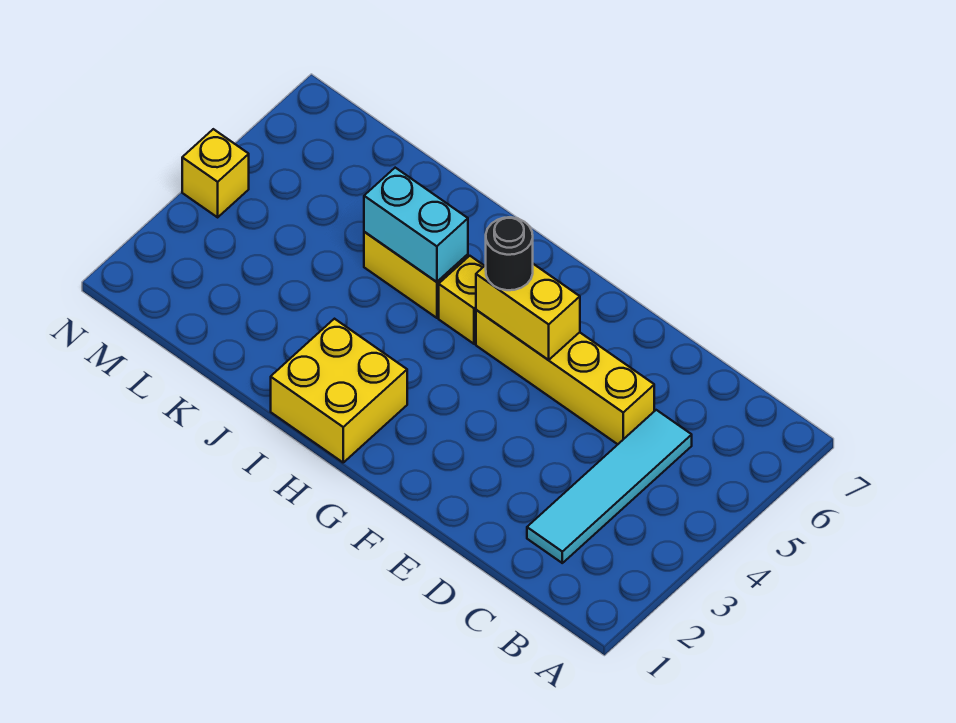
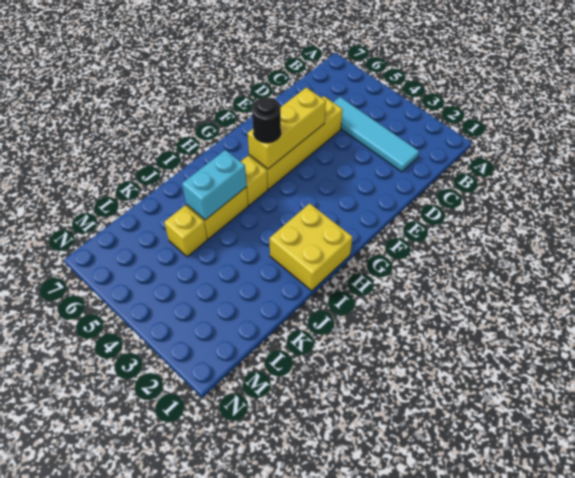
yellow brick F5:G5 level 2 -> yellow brick E5:G5 level 2
yellow brick N4 level 1 -> yellow brick K5 level 1

